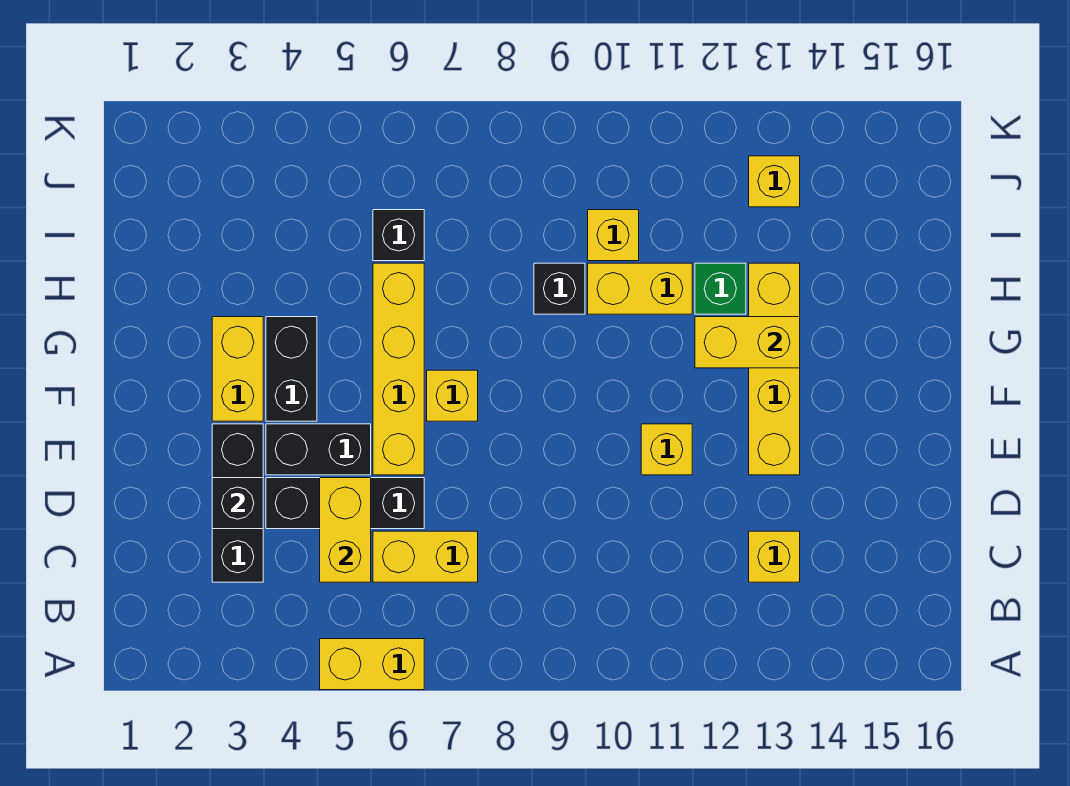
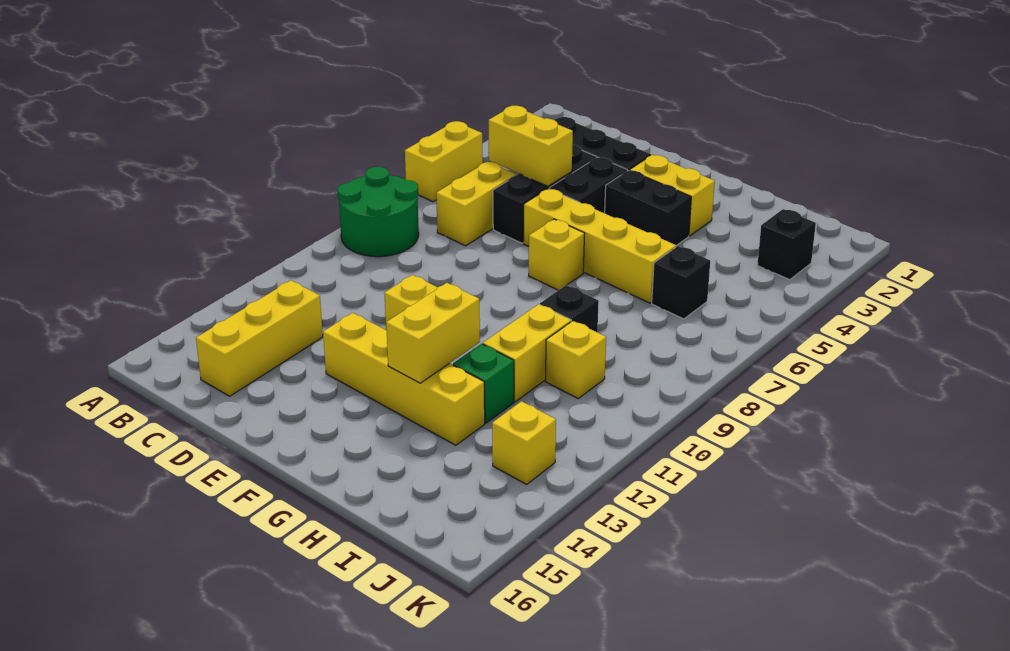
none -> green round brick A8:B9 level 1
yellow brick C13 level 1 -> yellow brick C13:C15 level 1
black brick D3 level 2 -> black brick J3 level 1

